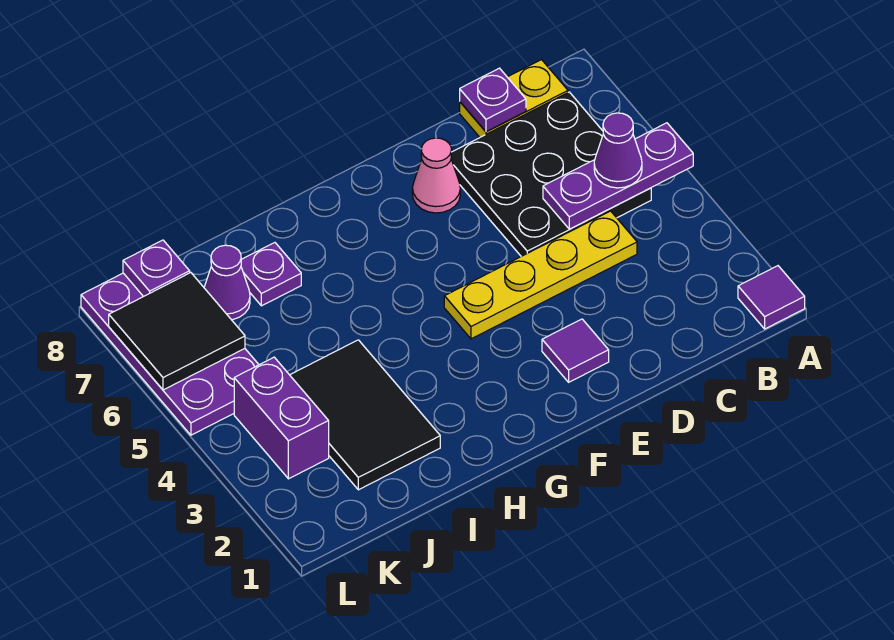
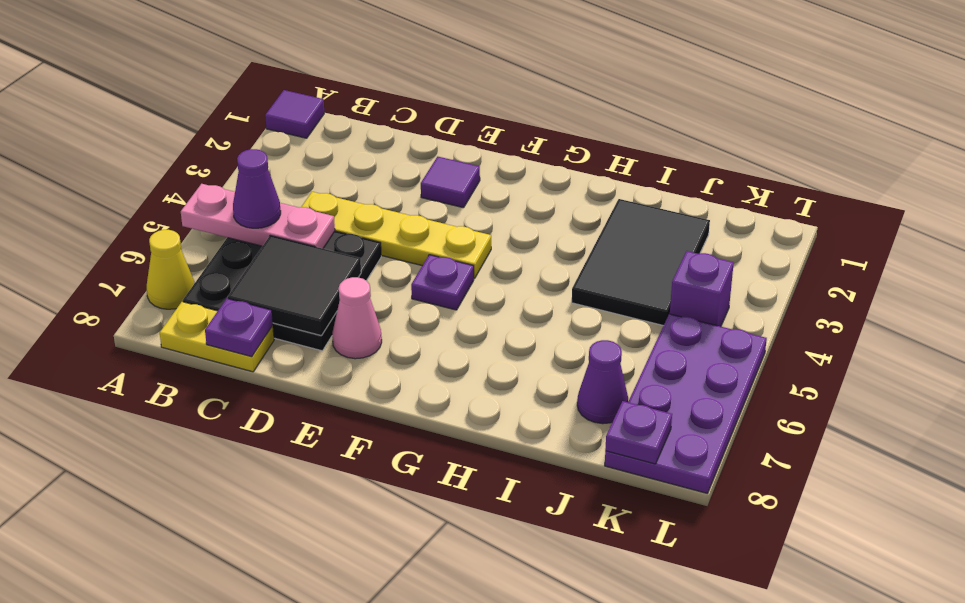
purple plate A5:C5 level 2 -> pink plate A5:C5 level 2
none -> yellow cone A7 level 1
purple plate I7 level 1 -> purple plate F5 level 1
purple brick K3:K4 level 1 -> purple brick K4 level 1
black tile K6:L7 level 2 -> black tile C6:D7 level 2

